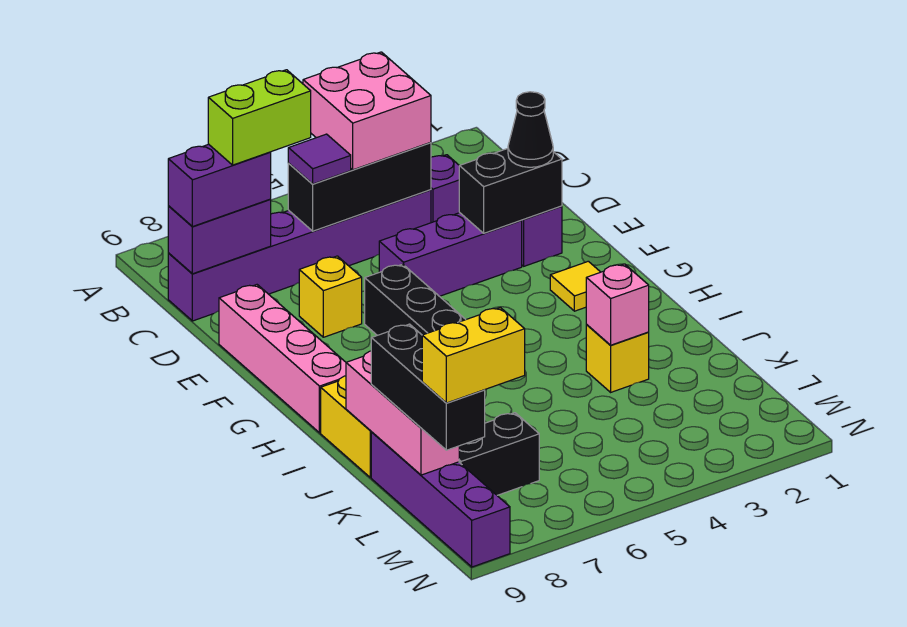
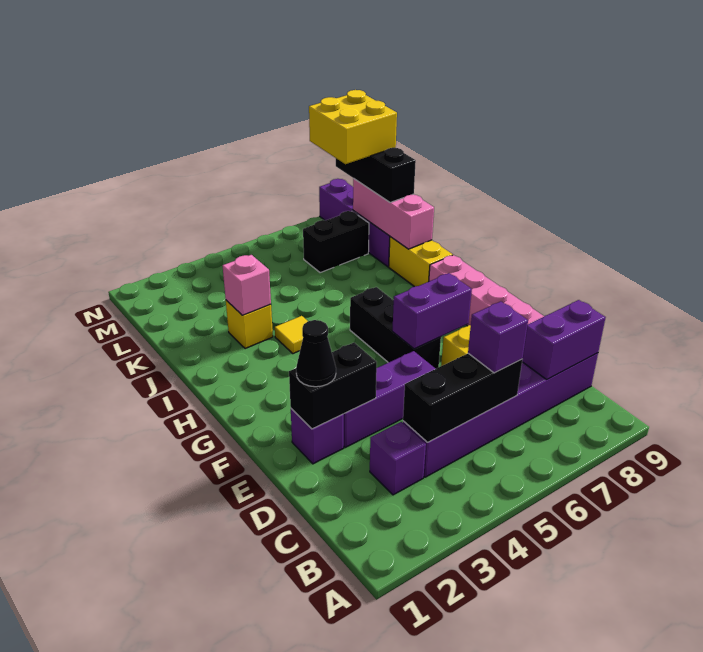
pink brick B4:C5 level 3 -> none
purple tile C6 level 3 -> purple brick C6 level 3
lime brick C7:C8 level 4 -> none
purple brick C8:C9 level 3 -> purple brick F6:F7 level 2
yellow tile G2 level 1 -> yellow tile I4 level 1
yellow brick M8:M9 level 4 -> yellow brick L8:M9 level 4

